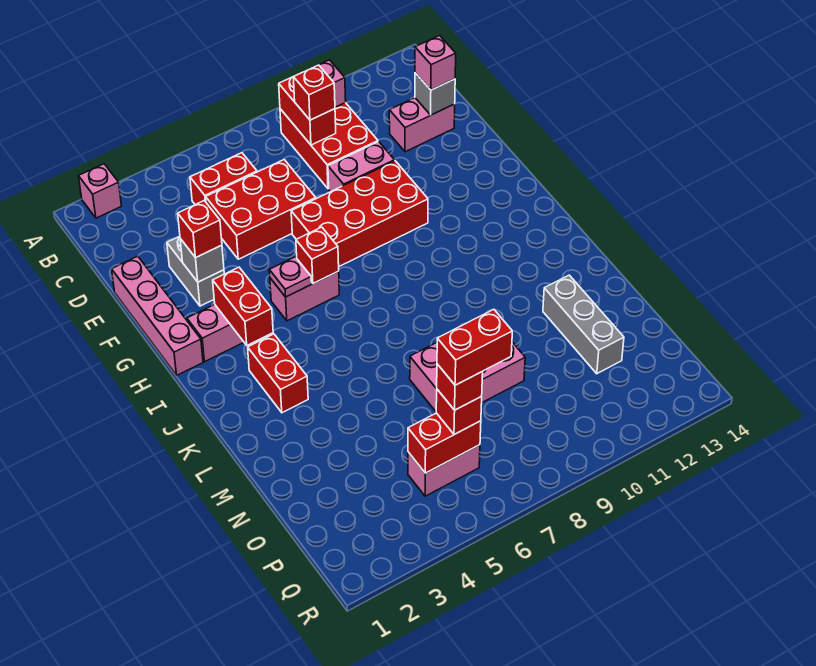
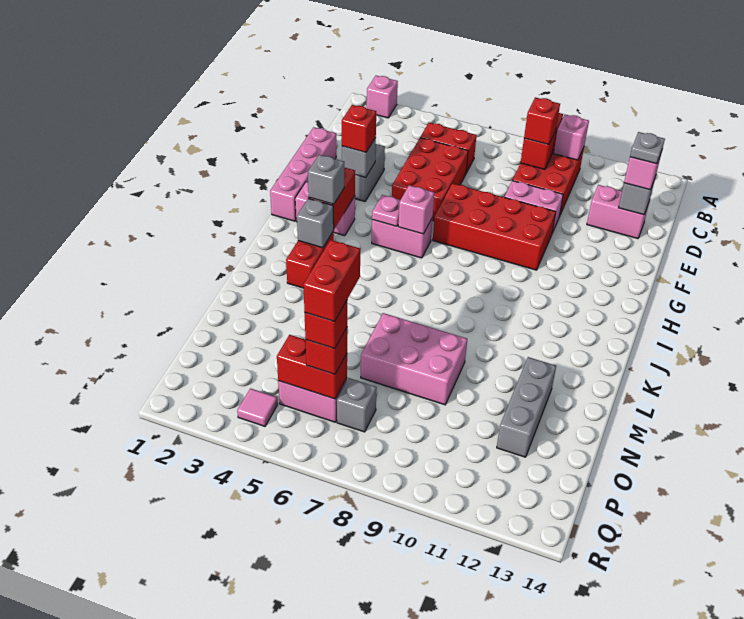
red brick D5:E7 level 1 -> red brick D5:F6 level 1
none -> grey plate D13 level 4
red brick H6 level 2 -> pink brick H6 level 2
none -> grey brick I3 level 3
none -> grey brick J3 level 2
red brick P6:P7 level 5 -> red brick O6:P6 level 5
none -> grey brick P7 level 1
none -> pink tile Q4 level 1

